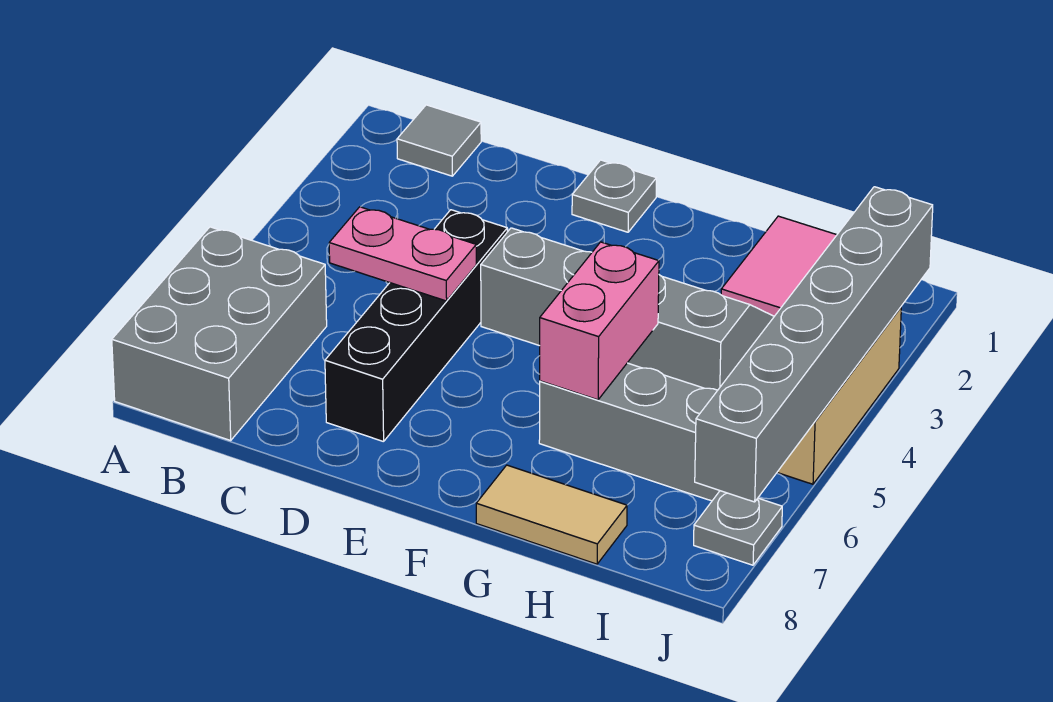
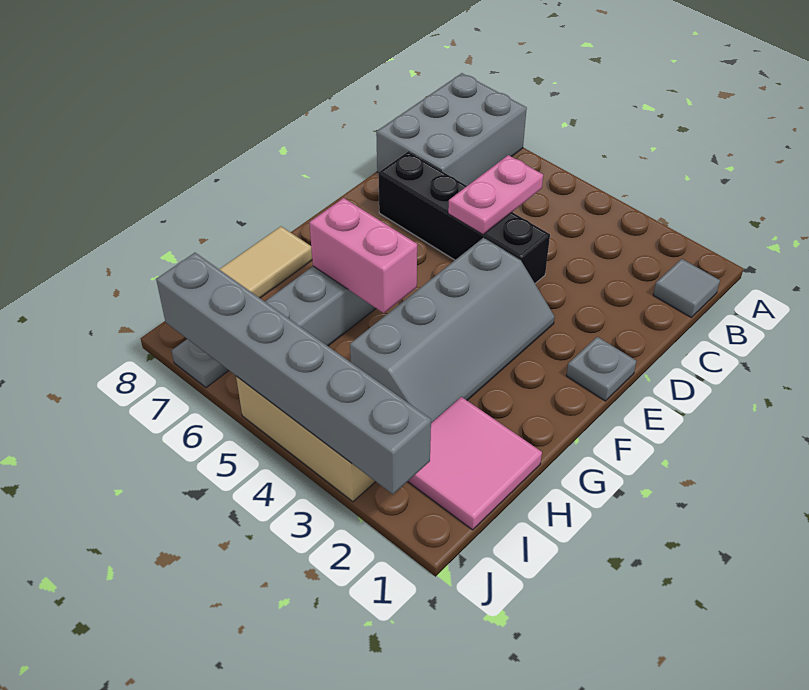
grey brick A6:B8 level 1 -> grey brick A7:C8 level 1

